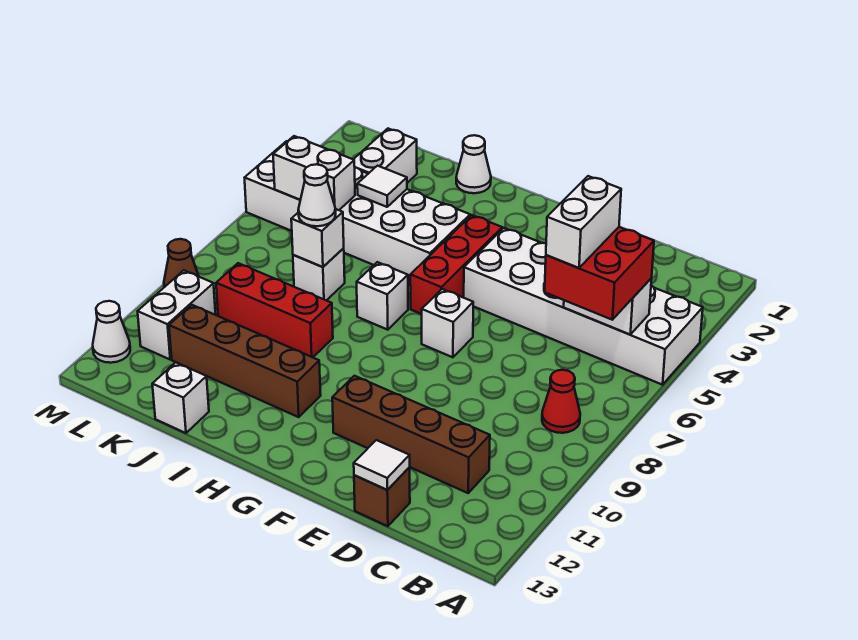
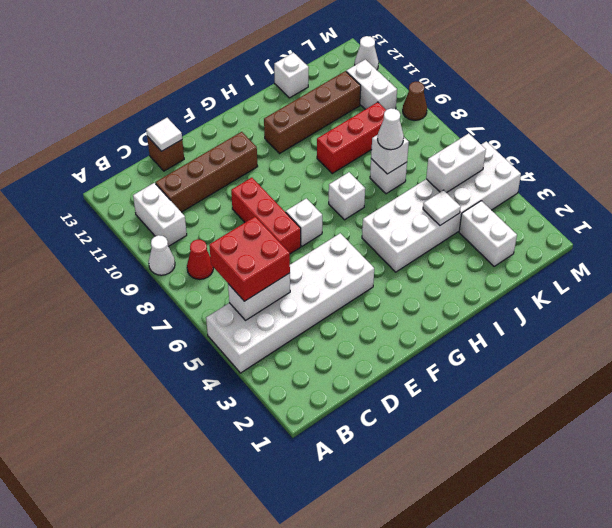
white brick C5:C6 level 4 -> white brick B10:B11 level 1
red brick G4:G6 level 1 -> red brick E7:E9 level 1
white cone I1 level 1 -> white cone A9 level 1

